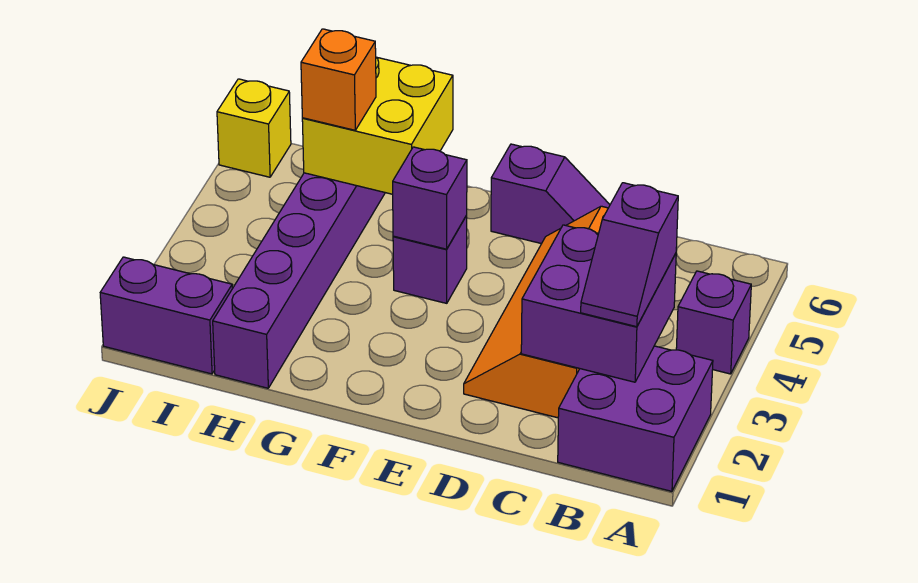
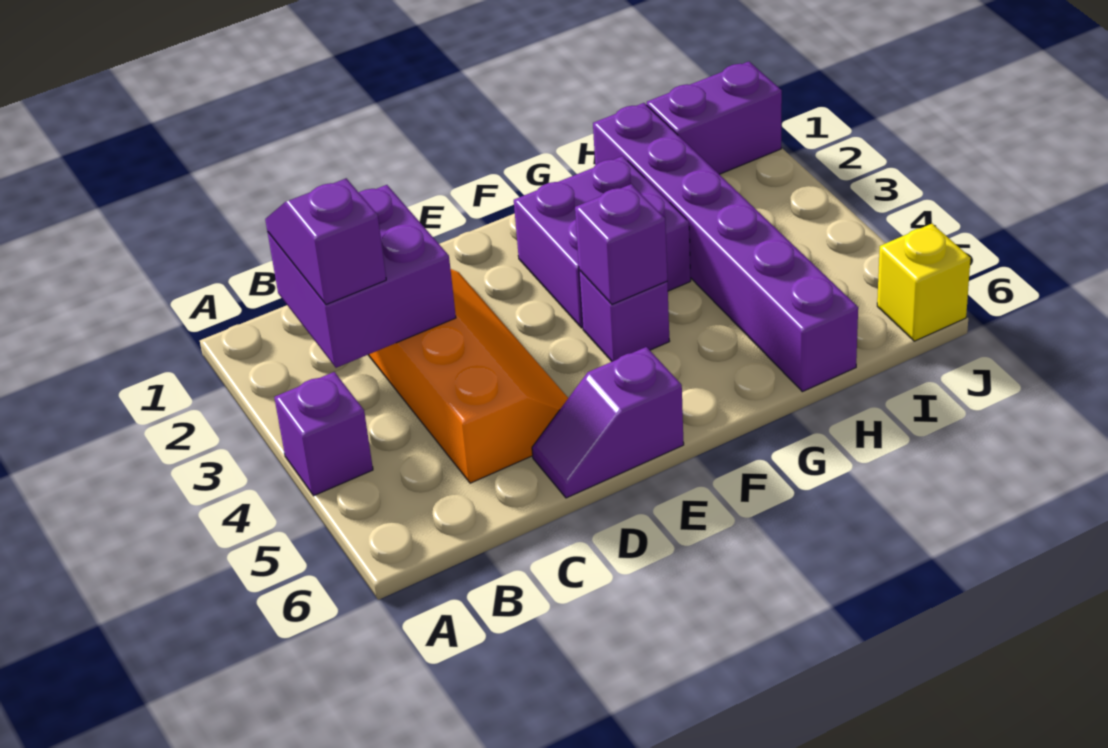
purple brick A1:B2 level 1 -> purple brick F2:G3 level 1
yellow brick G5:H6 level 2 -> none
orange brick H5 level 3 -> none

